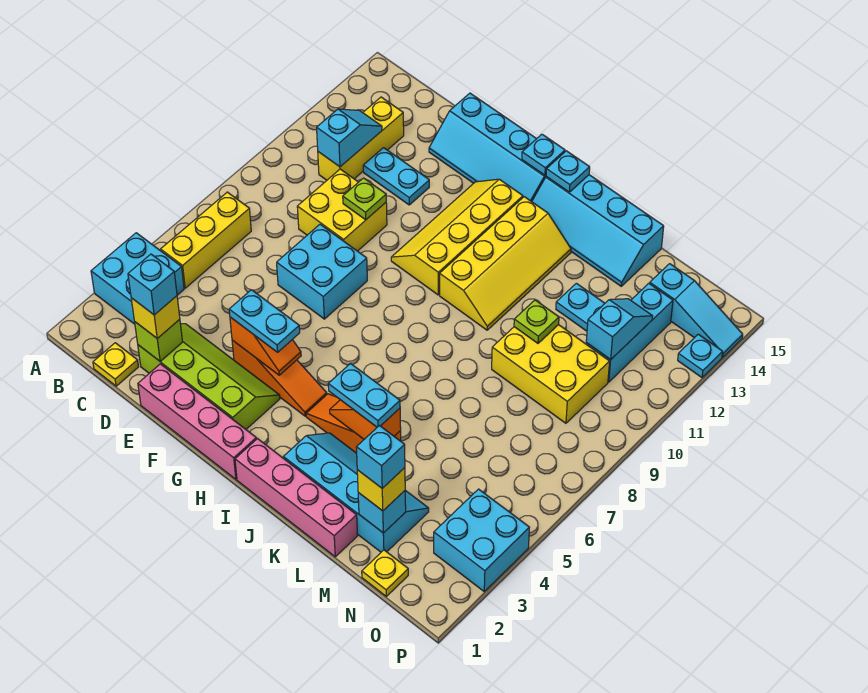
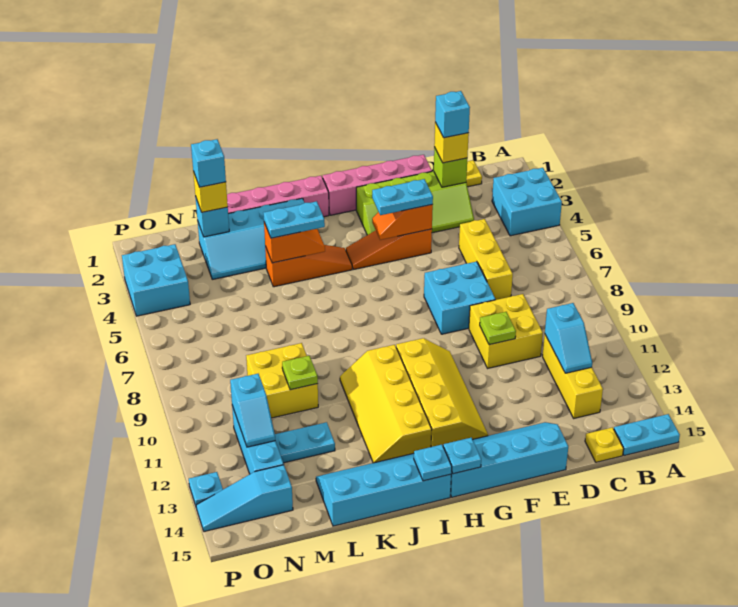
yellow brick B5:B7 level 1 -> yellow brick D5:D7 level 1
cyan plate D12:E12 level 1 -> cyan plate A15:B15 level 1
yellow brick L9:N10 level 1 -> yellow brick L9:M10 level 1
yellow plate N1 level 1 -> yellow plate C15 level 1

